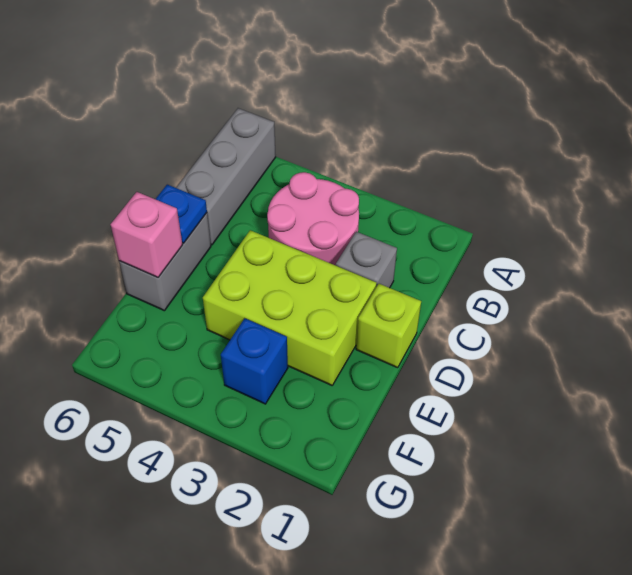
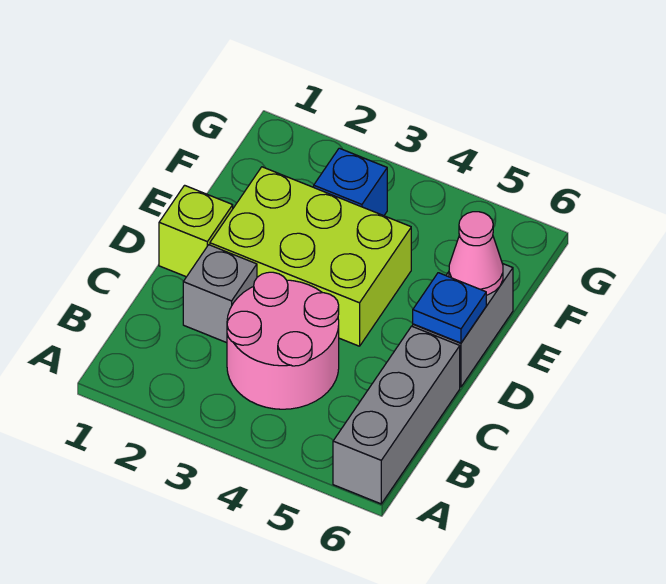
pink brick E6 level 2 -> pink cone E6 level 2

